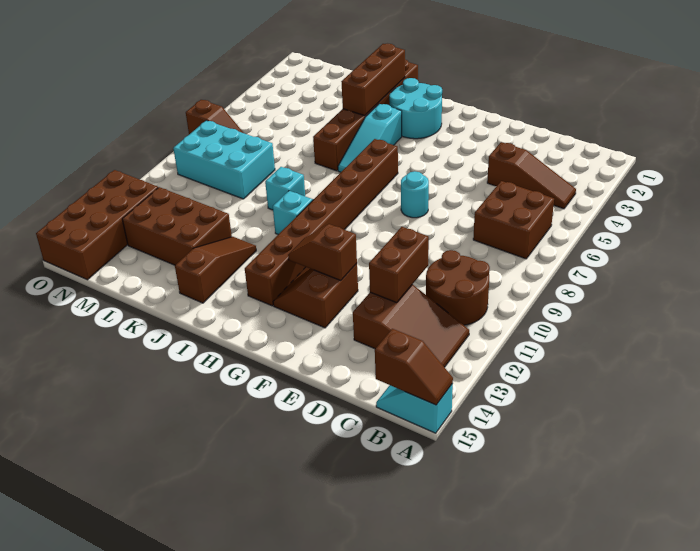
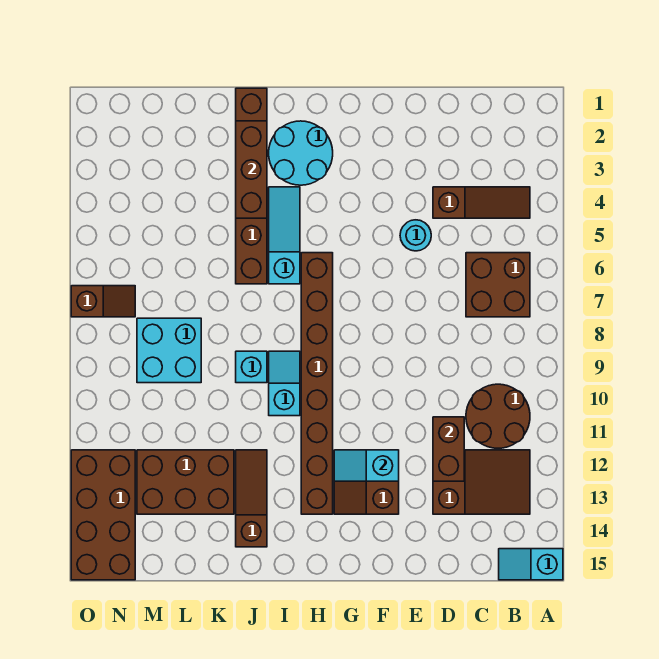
brown slope A15:B15 level 2 top B -> none
cyan round brick F7 level 1 -> cyan round brick E5 level 1
brown slope F12:G12 level 2 top F -> cyan slope F12:G12 level 2 top F
cyan slope I4:I6 level 1 top 4 -> cyan slope I4:I6 level 1 top 6
cyan brick L8:N9 level 1 -> cyan brick L8:M9 level 1

